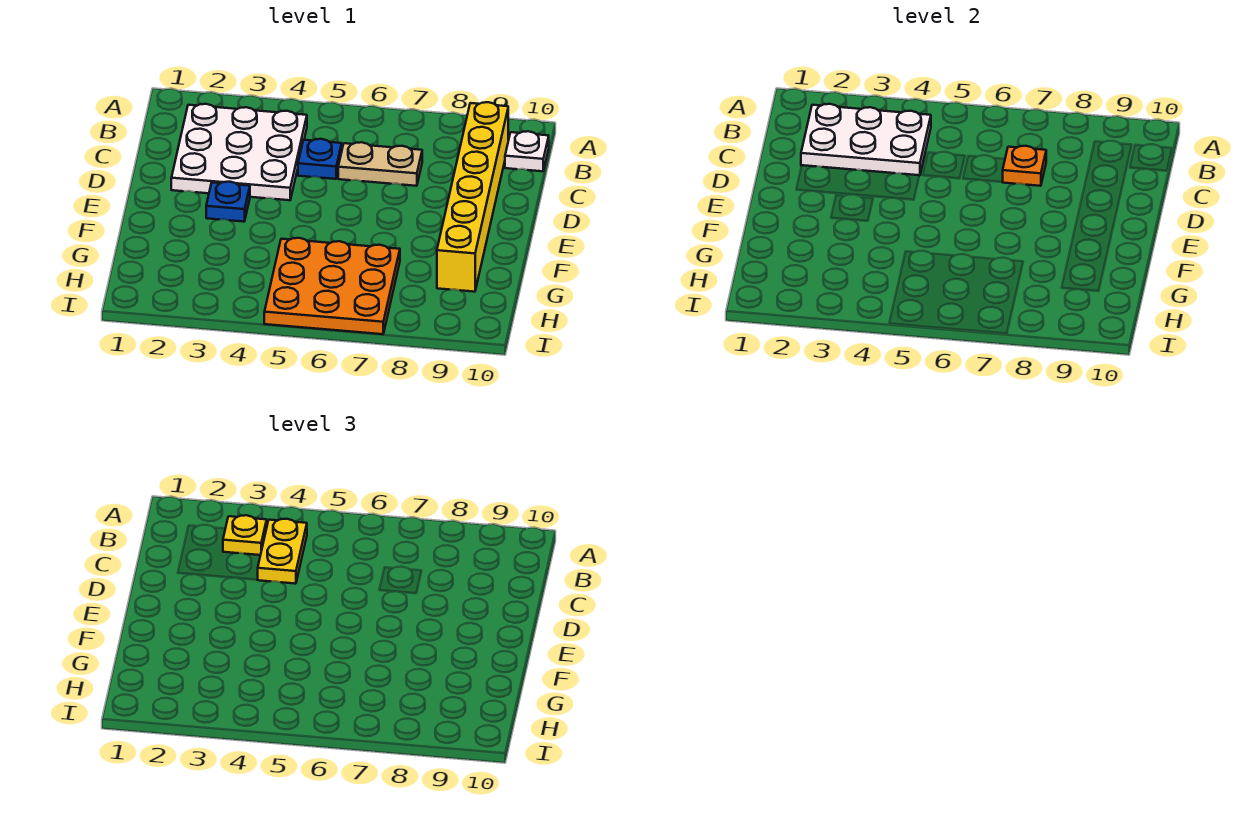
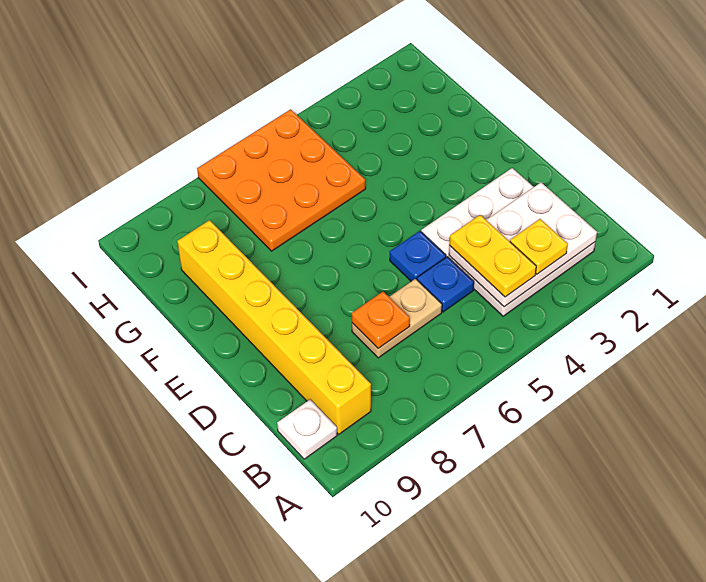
blue plate E3 level 1 -> blue plate D5 level 1

